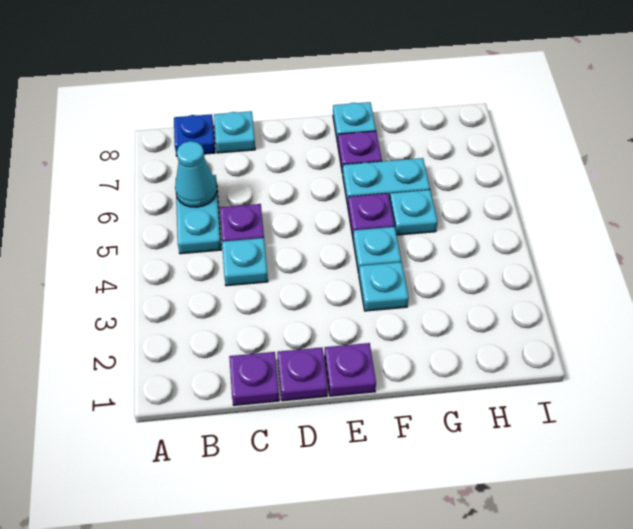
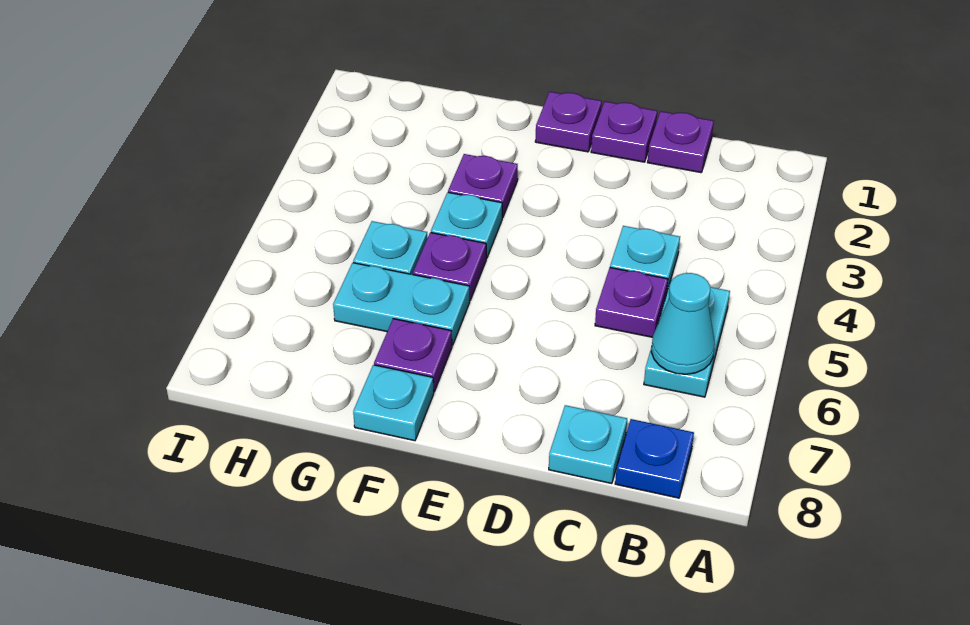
cyan plate F3 level 1 -> purple plate F3 level 1

